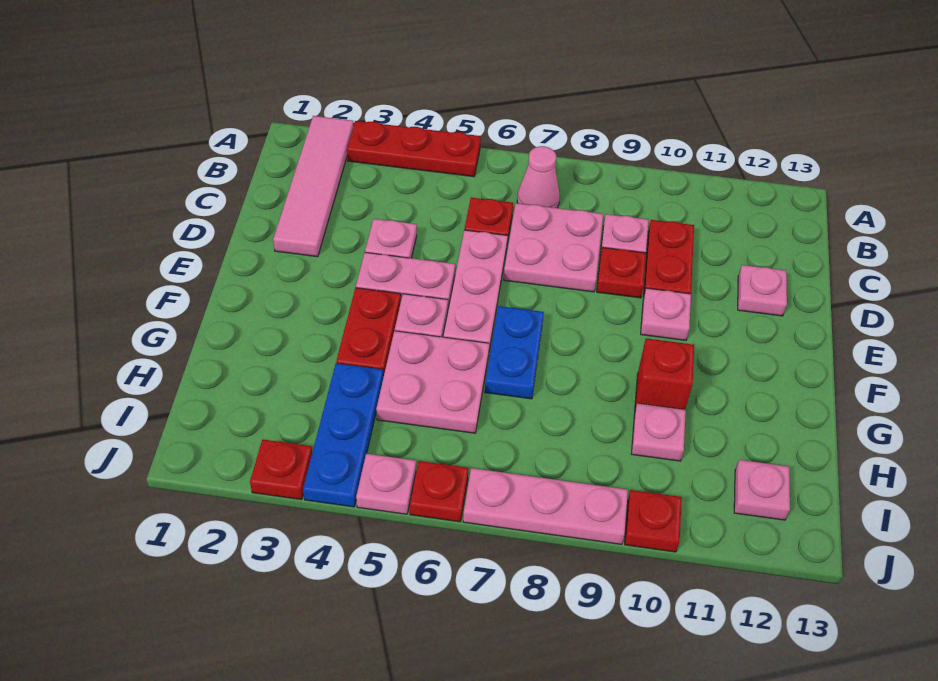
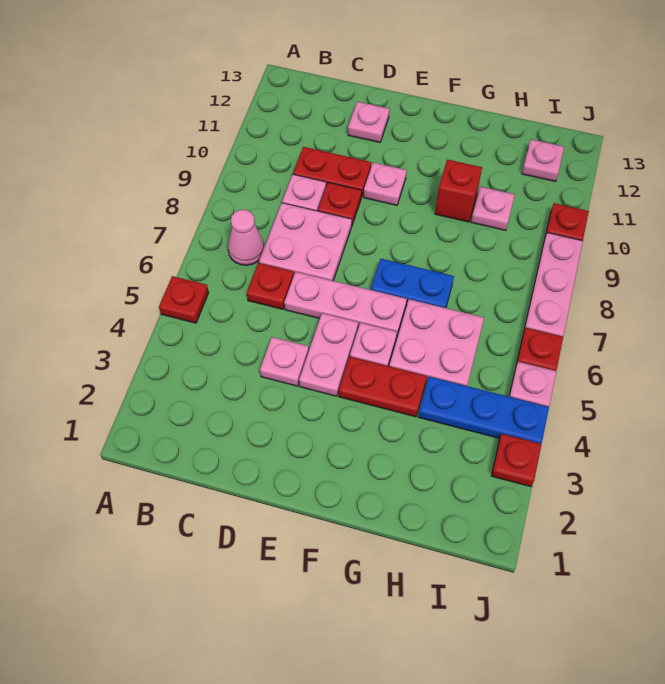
pink tile A2:D2 level 1 -> none
red plate A3:A5 level 1 -> red plate A5 level 1

